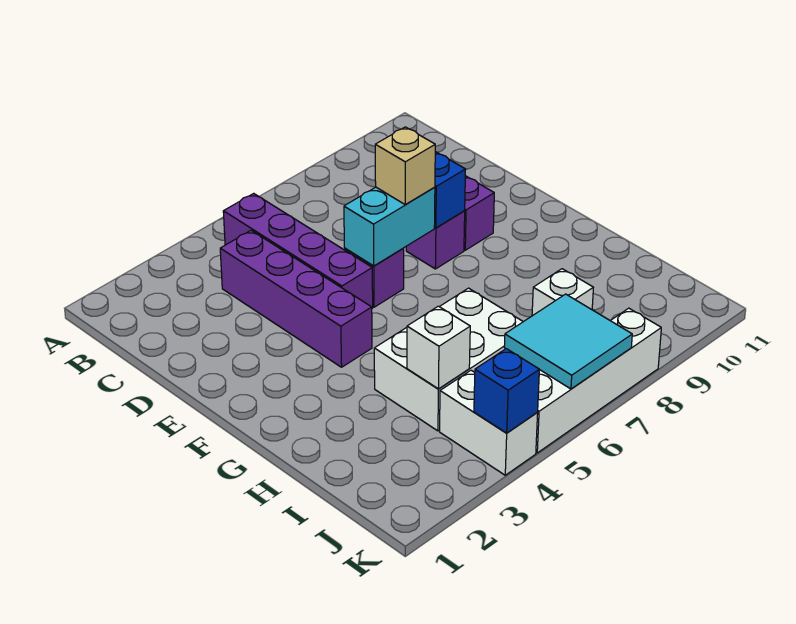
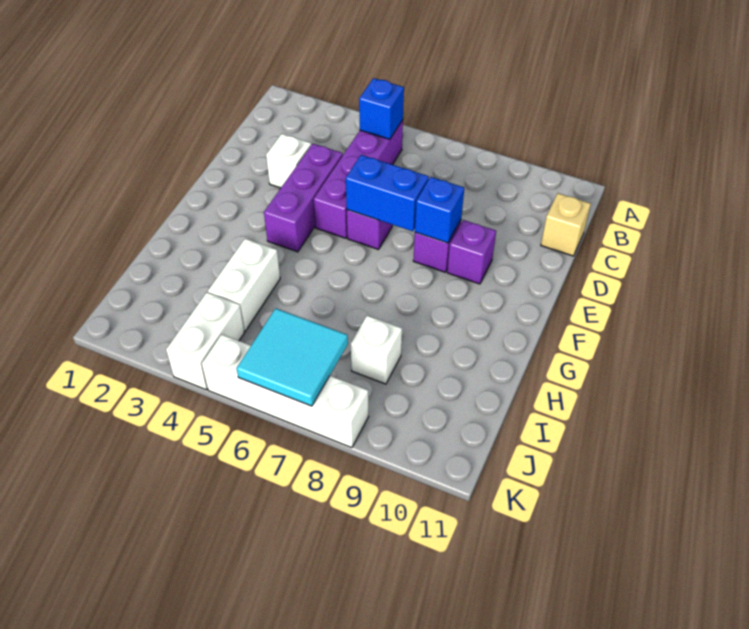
purple brick C4:F4 level 1 -> purple brick D4:F4 level 1
cyan brick E6:E7 level 2 -> blue brick E6:E7 level 2
tan brick E7 level 3 -> tan brick C11 level 1
white brick H4:I6 level 1 -> white brick H4:I4 level 1
white brick I4 level 2 -> white brick D3 level 1
blue brick K4 level 2 -> blue brick B5 level 2

